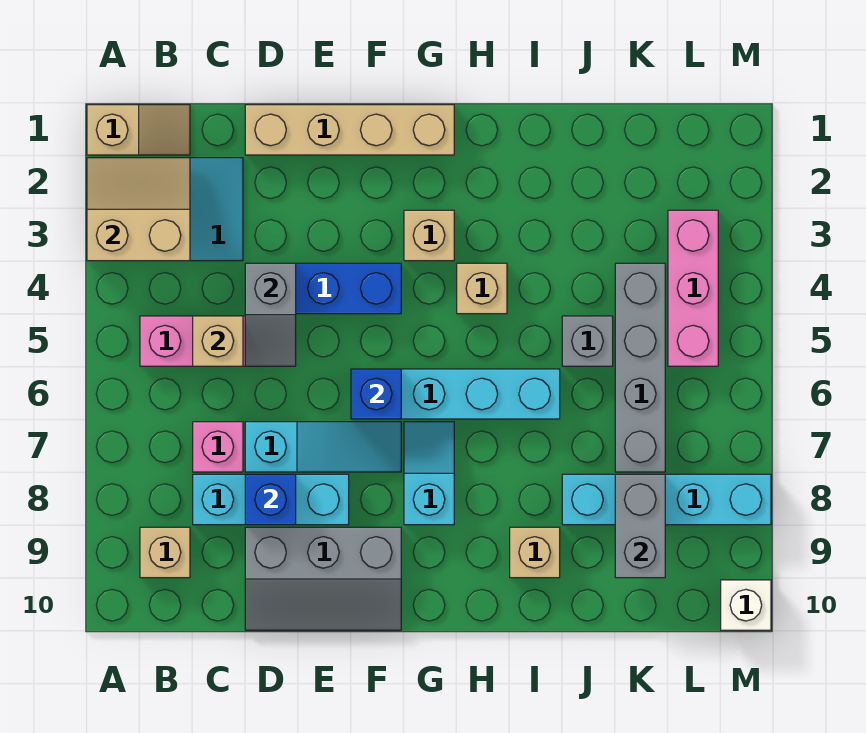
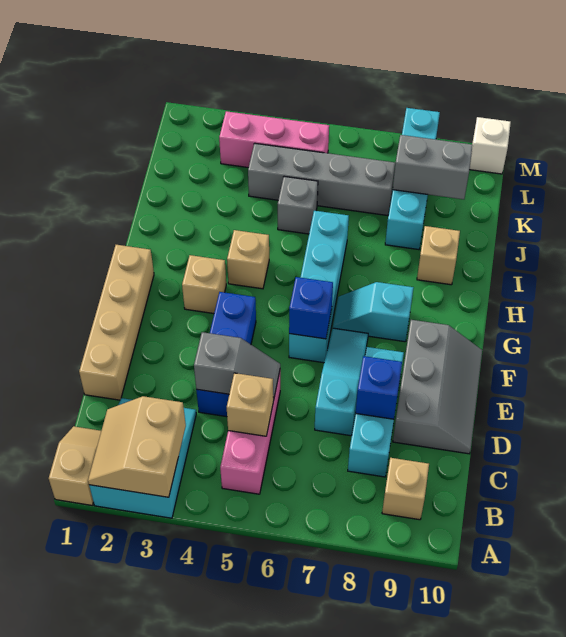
pink brick C7 level 1 -> none

